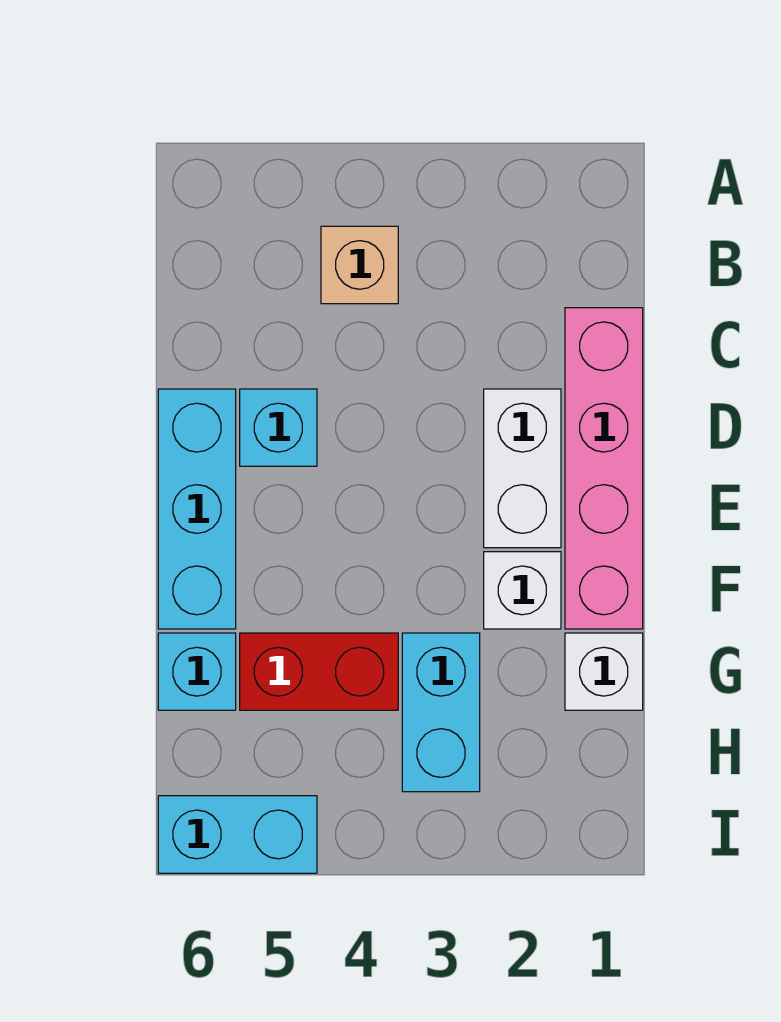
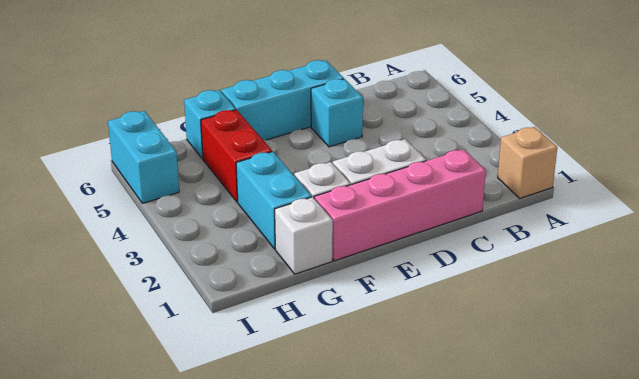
tan brick B4 level 1 -> tan brick A1 level 1
cyan brick G3:H3 level 1 -> cyan brick G2:G3 level 1

